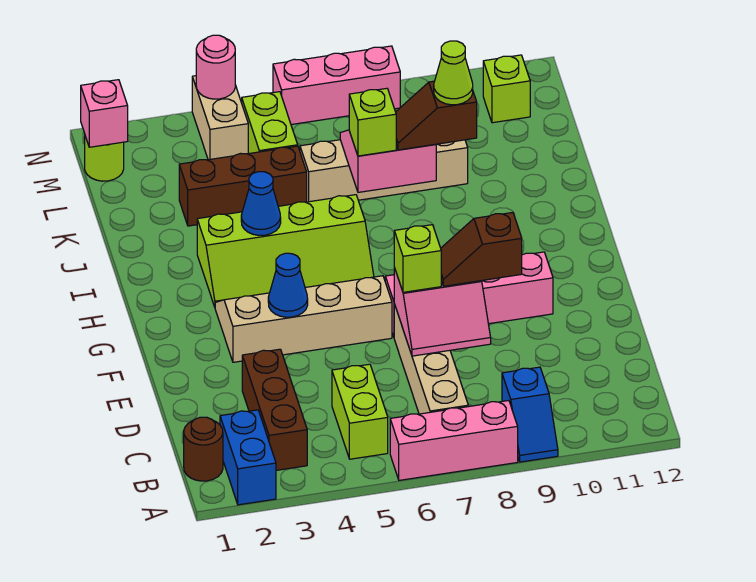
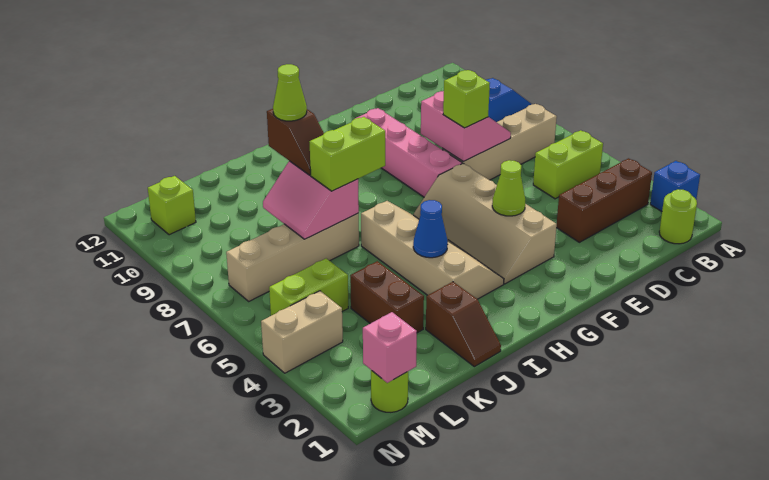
blue brick A2:B2 level 1 -> blue brick A2 level 1
pink brick A6:A8 level 1 -> none
brown round brick B1 level 1 -> lime round brick B1 level 1
brown slope E8:E9 level 3 top 9 -> brown slope J1:J2 level 1 top 2
blue cone F4 level 2 -> lime cone F4 level 2
lime slope H3:I6 level 1 top I -> tan slope H3:I6 level 1 top I
lime brick J7 level 3 -> lime brick I7:J7 level 3
brown brick K3:K5 level 1 -> brown brick K3:K4 level 1
tan brick K6:K9 level 1 -> tan brick J7:M7 level 1
pink round brick N4 level 2 -> none
pink brick N6:N8 level 1 -> none

